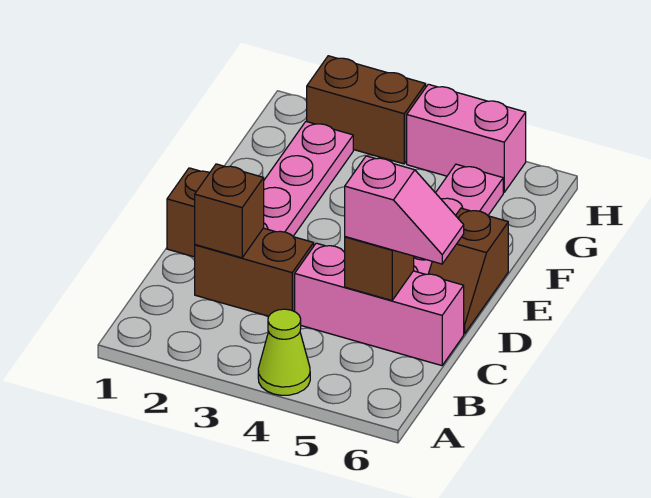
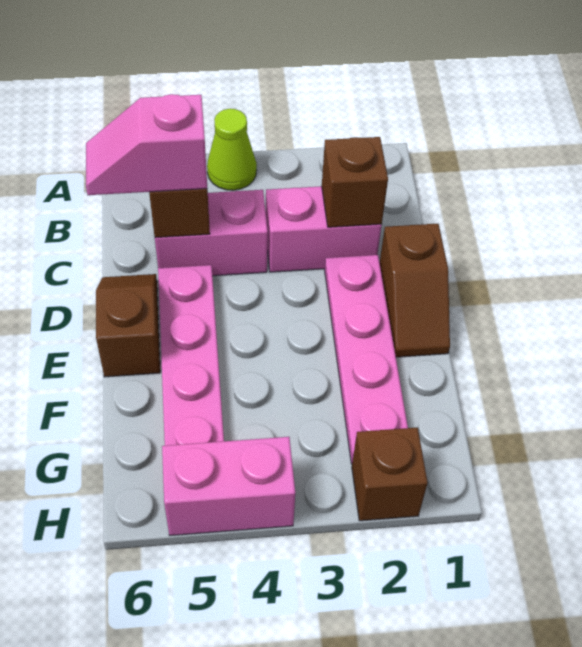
brown brick C2:C3 level 1 -> pink brick C2:C3 level 1
pink brick C4:C6 level 1 -> pink brick C4:C5 level 1
brown brick H2:H3 level 1 -> brown brick H2 level 1

